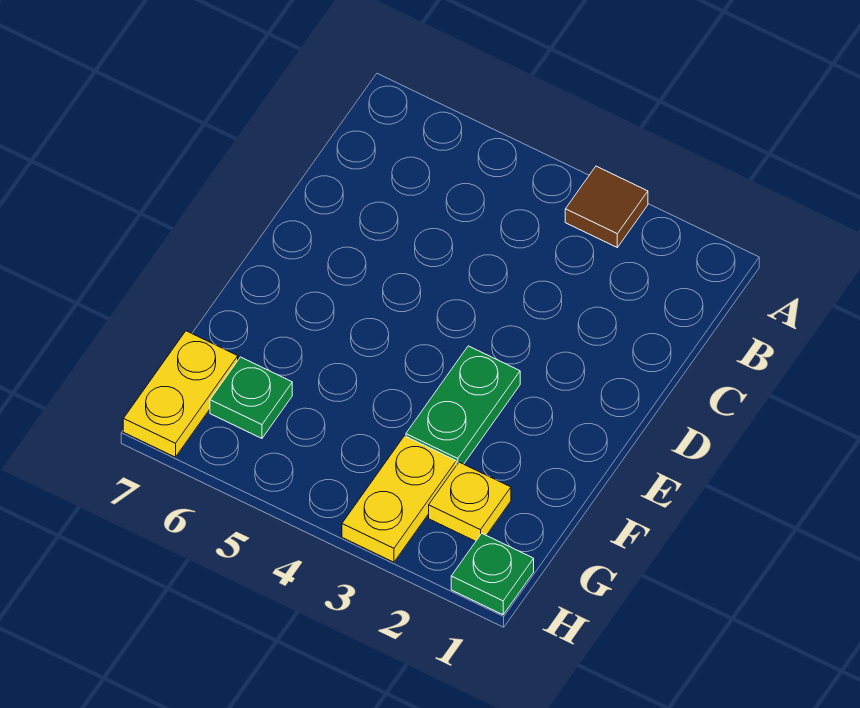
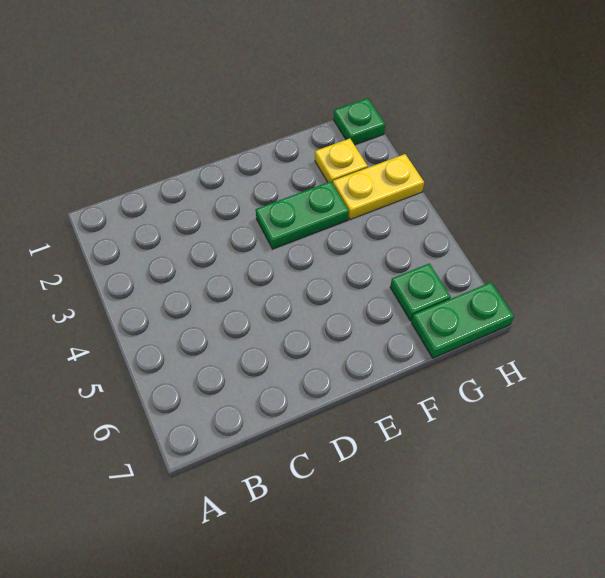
brown tile A3 level 1 -> none
yellow plate G7:H7 level 1 -> green plate G7:H7 level 1

